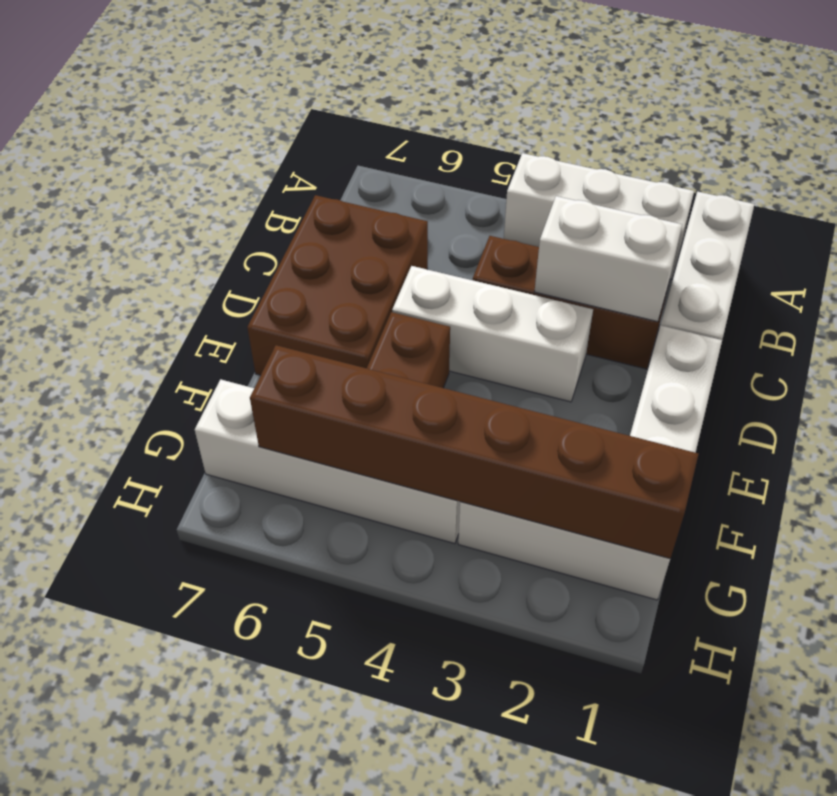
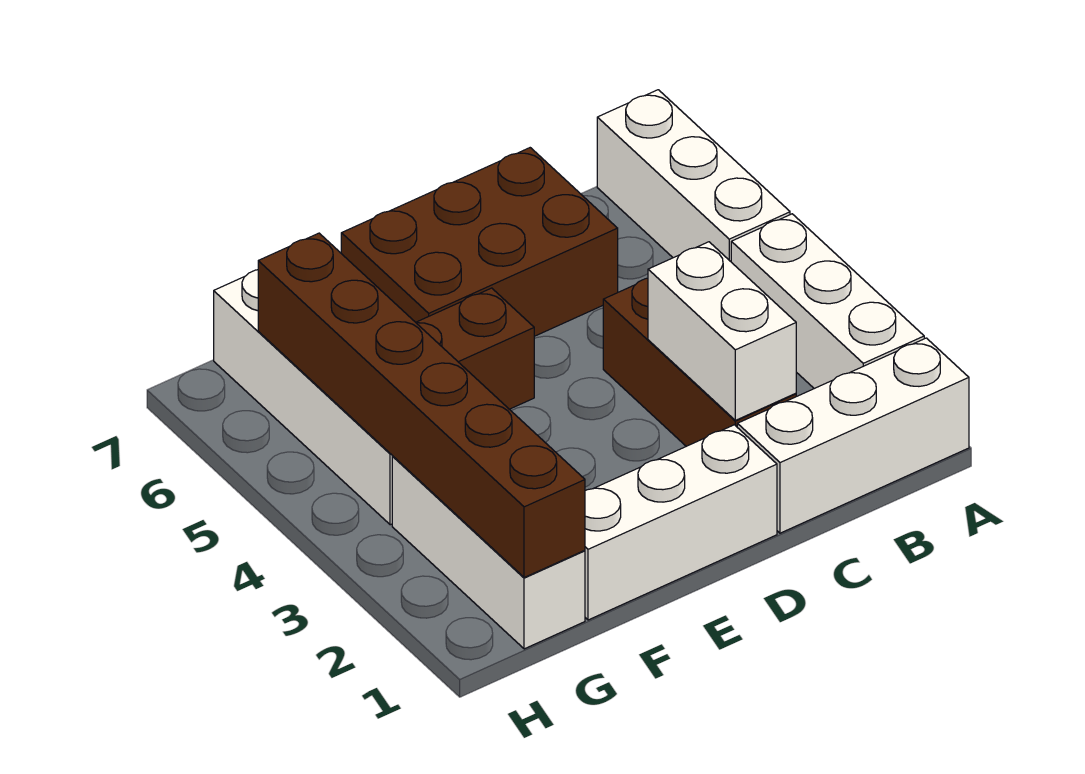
white brick D3:D5 level 1 -> white brick A5:A7 level 1

